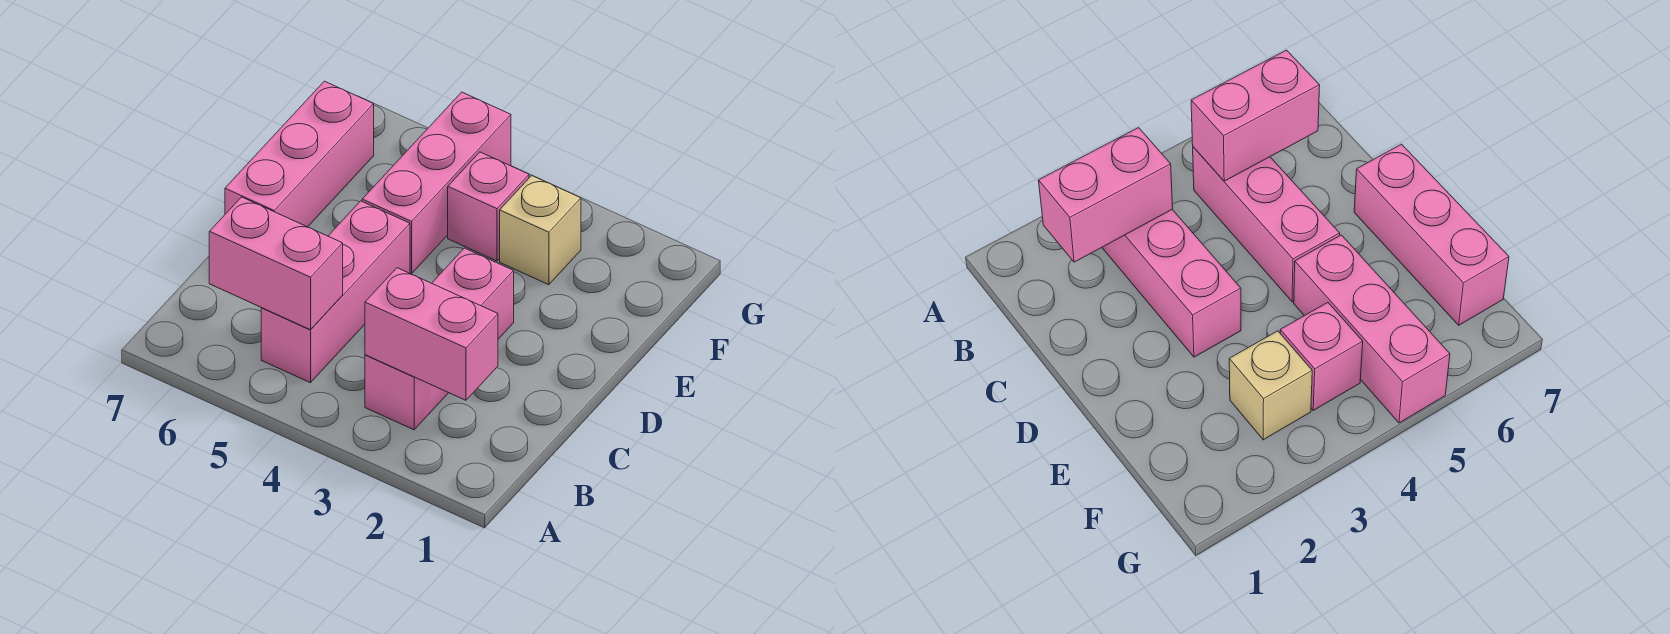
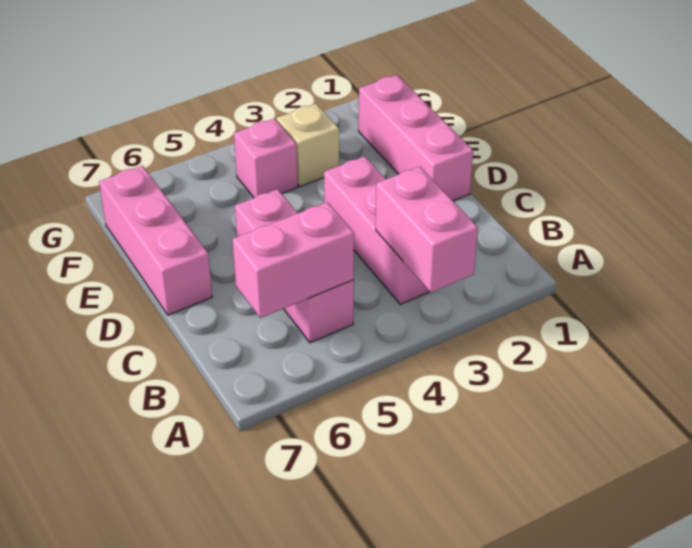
pink brick B2:B3 level 2 -> pink brick A3:B3 level 2
pink brick E5:G5 level 1 -> pink brick D1:F1 level 1

